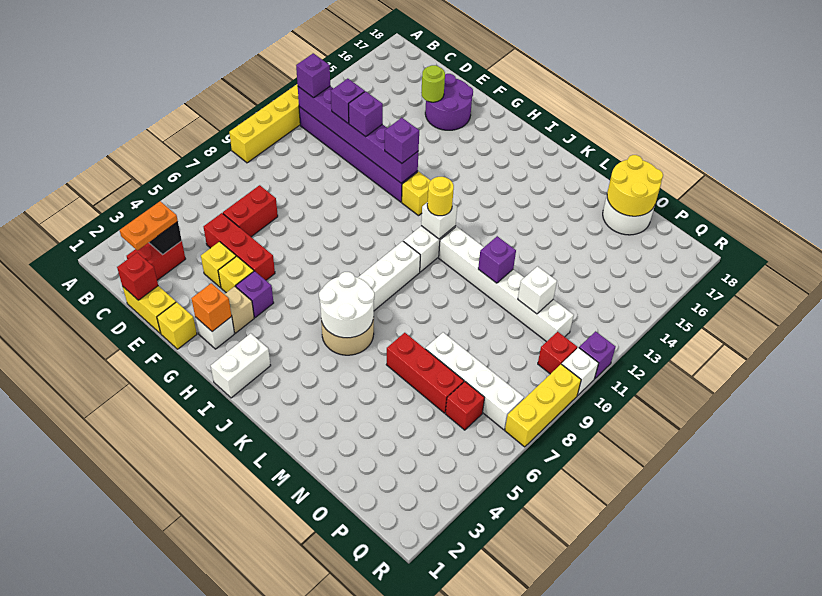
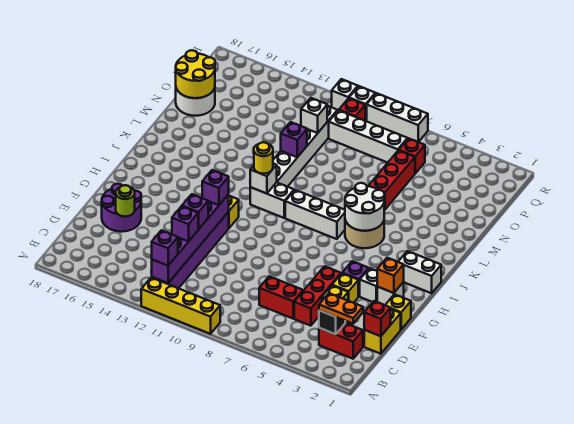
tan brick G3 level 1 -> white brick G3 level 1
white brick N7:Q7 level 1 -> white brick P7:P10 level 1
yellow brick R7:R9 level 1 -> white brick R7:R9 level 1
purple brick R11 level 1 -> white brick R11 level 1

